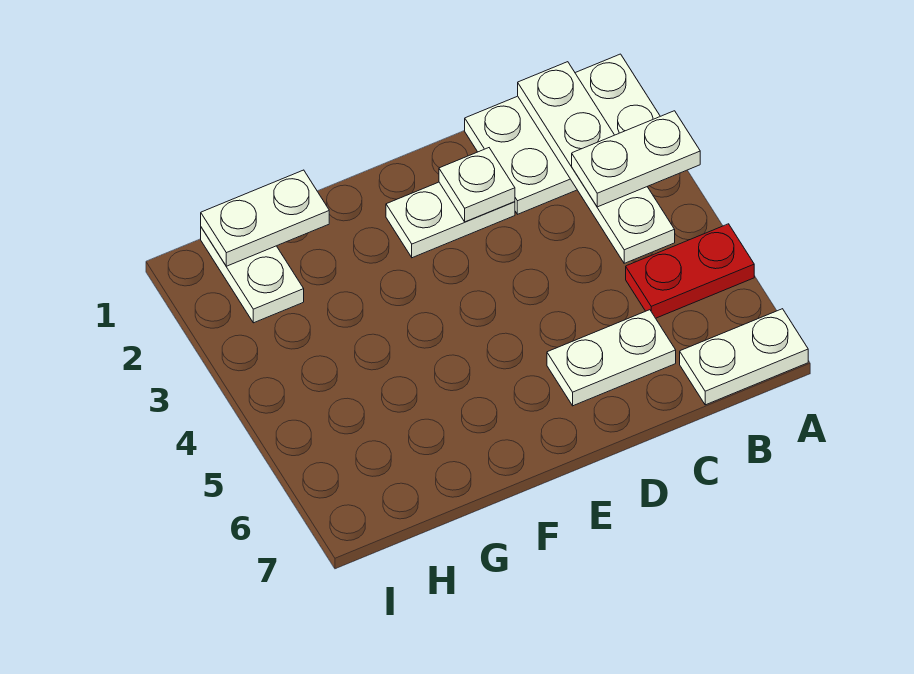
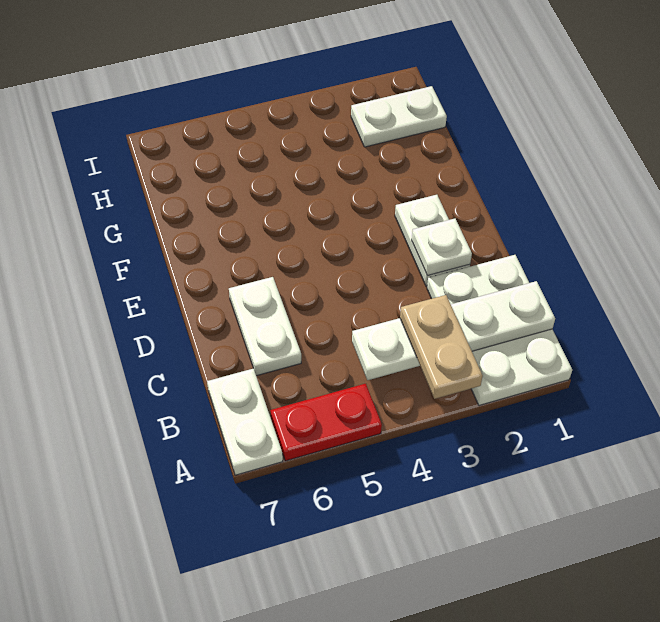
white plate A3:B3 level 3 -> tan plate A3:B3 level 3
red plate A5:B5 level 1 -> red plate A5:A6 level 1
white plate G1:H1 level 2 -> none

